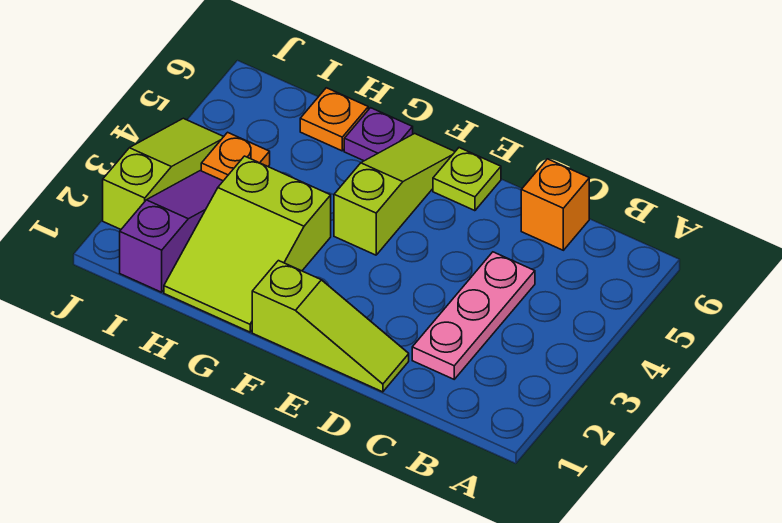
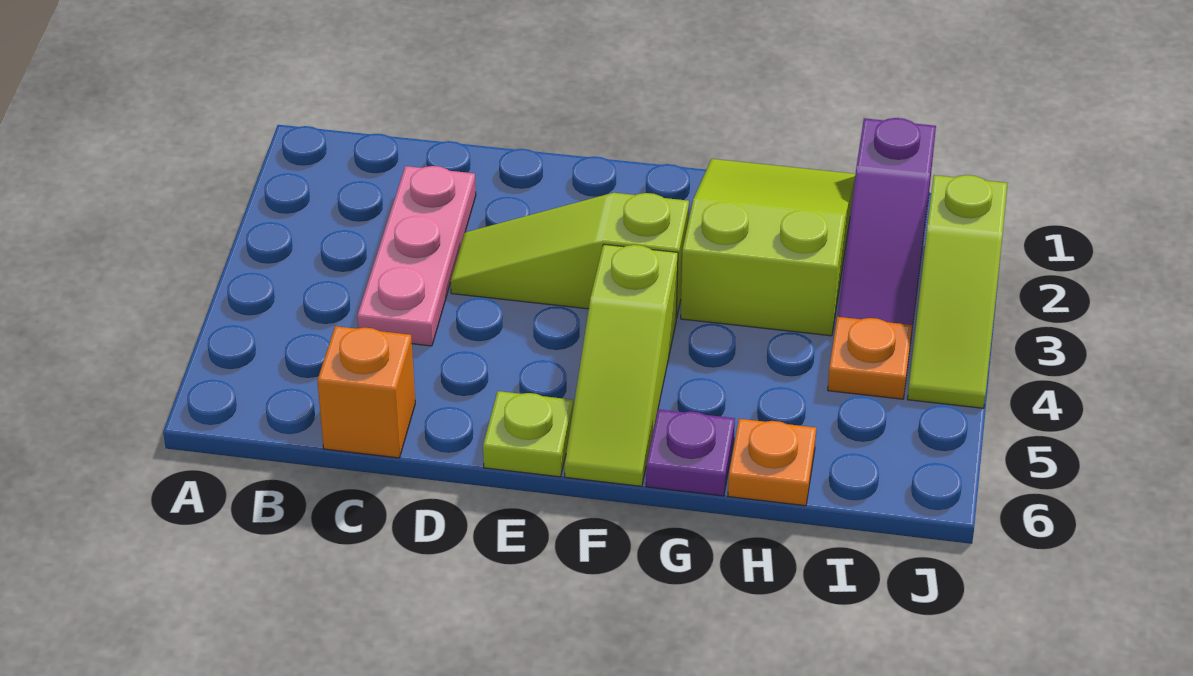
lime slope D1:F1 level 1 top F -> lime slope D3:F3 level 1 top F

